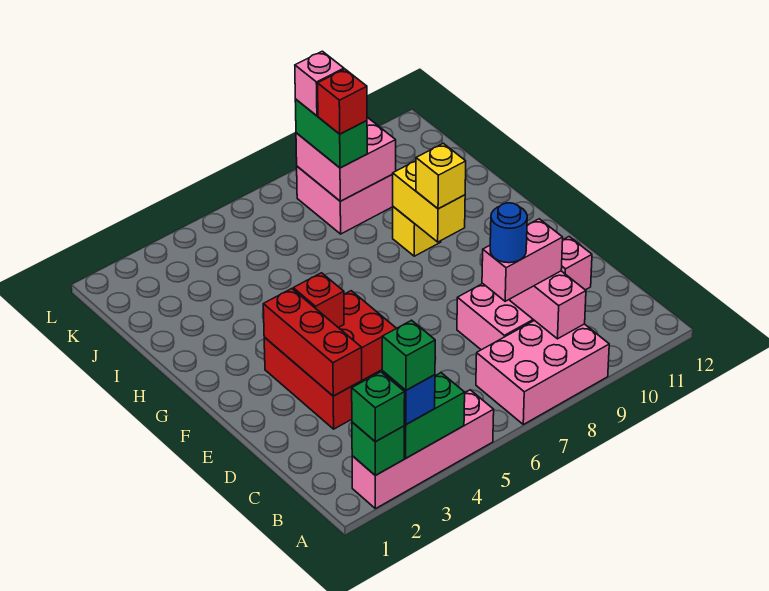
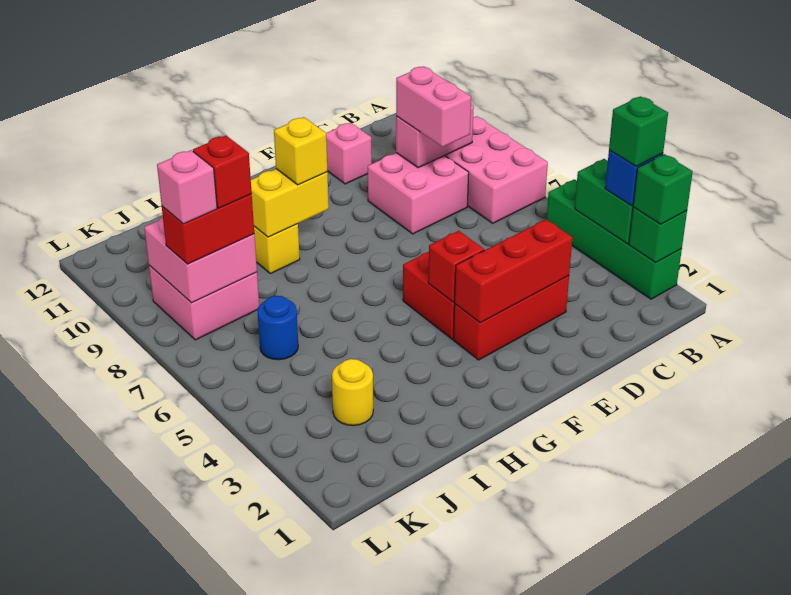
pink brick A2:A5 level 1 -> green brick A2:A5 level 1
blue round brick C8 level 4 -> blue round brick J6 level 1
none -> yellow round brick J3 level 1
green brick J8:K8 level 3 -> red brick J8:K8 level 3

